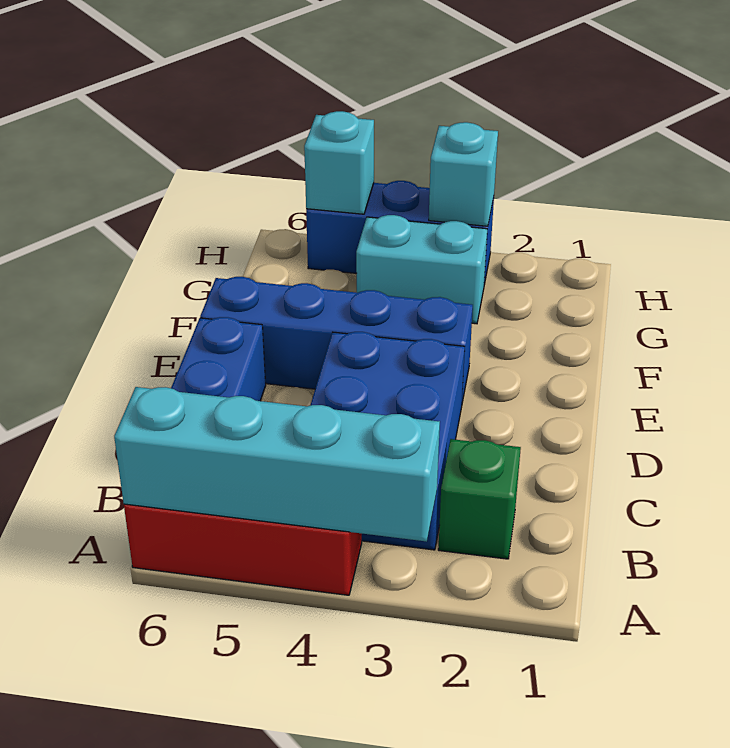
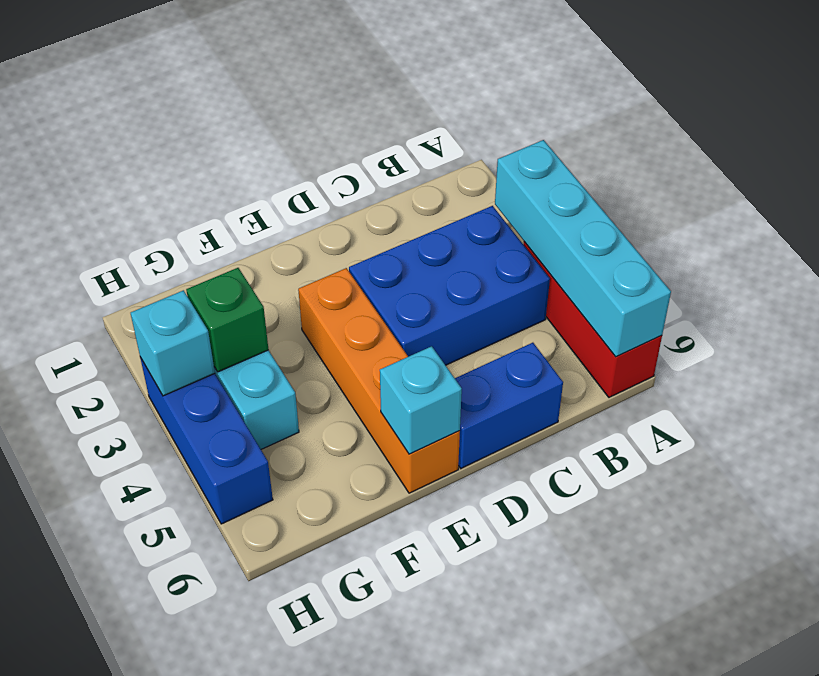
green brick B2 level 1 -> green brick G3 level 2
blue brick E3:E6 level 1 -> orange brick E3:E6 level 1
cyan brick H5 level 2 -> cyan brick E6 level 2

